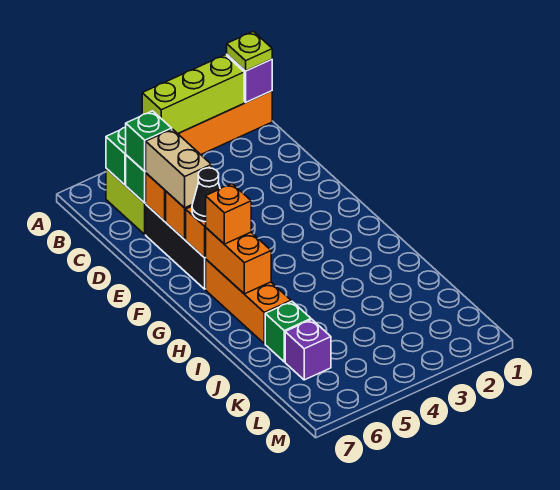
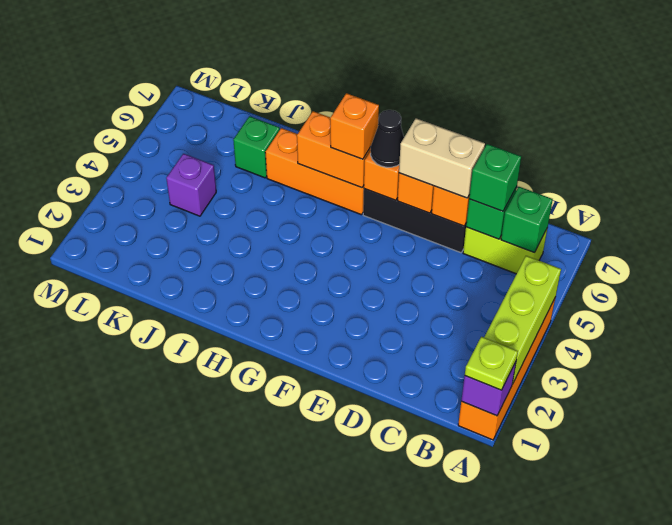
purple brick K6 level 1 -> purple brick K4 level 1

